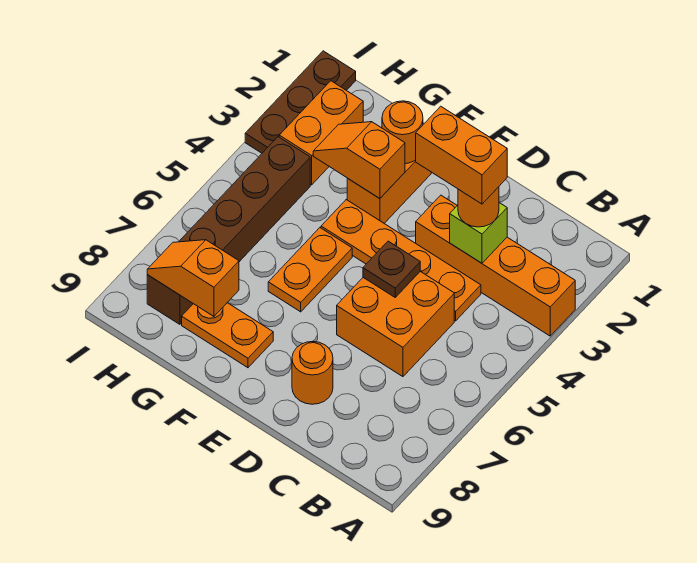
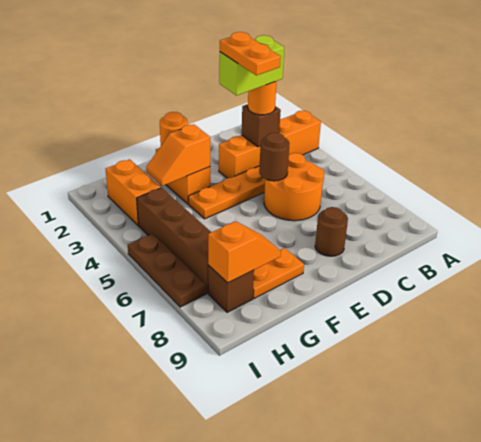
lime brick C3 level 2 -> brown brick C3 level 2
orange brick C3:D3 level 4 -> lime brick C3:D3 level 4
orange brick C5:D6 level 1 -> orange round brick C5:D6 level 1
brown plate D5 level 2 -> brown round brick D5 level 2
orange round brick D8 level 1 -> brown round brick D8 level 1
orange plate F5:F6 level 1 -> orange plate D3:D4 level 5
orange slope G8:H8 level 2 top G -> orange slope G8:H8 level 2 top H
brown plate I1:I3 level 1 -> brown plate I5:I7 level 1

